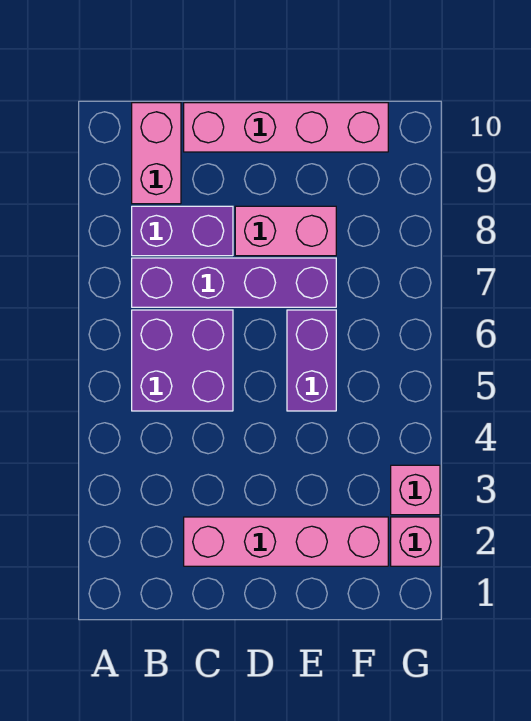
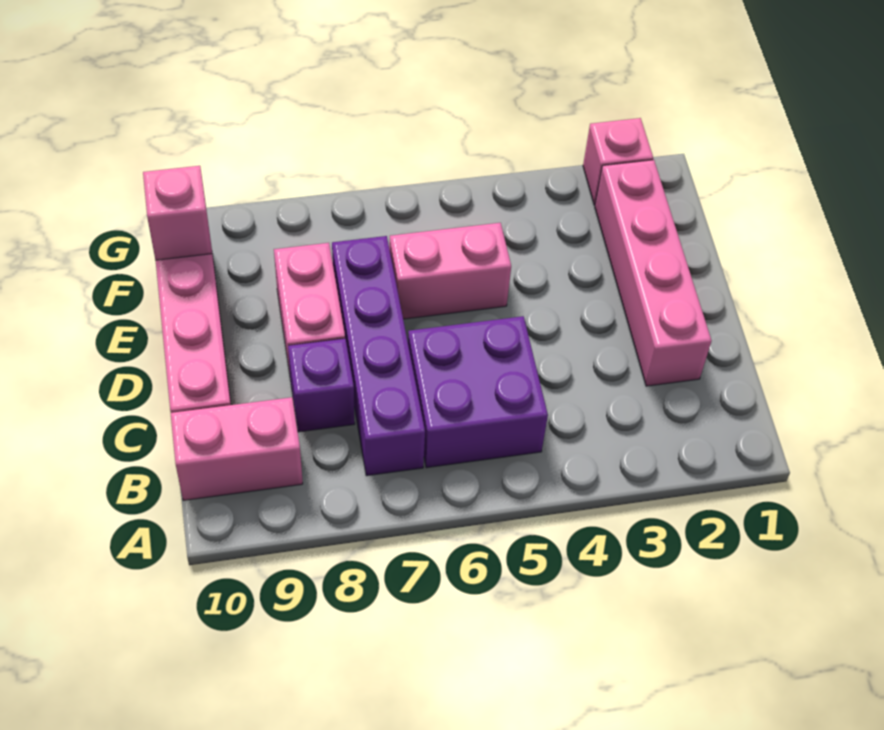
purple brick B8:C8 level 1 -> purple brick C8 level 1
purple brick E5:E6 level 1 -> pink brick E5:E6 level 1
pink brick G3 level 1 -> pink brick F10 level 2

